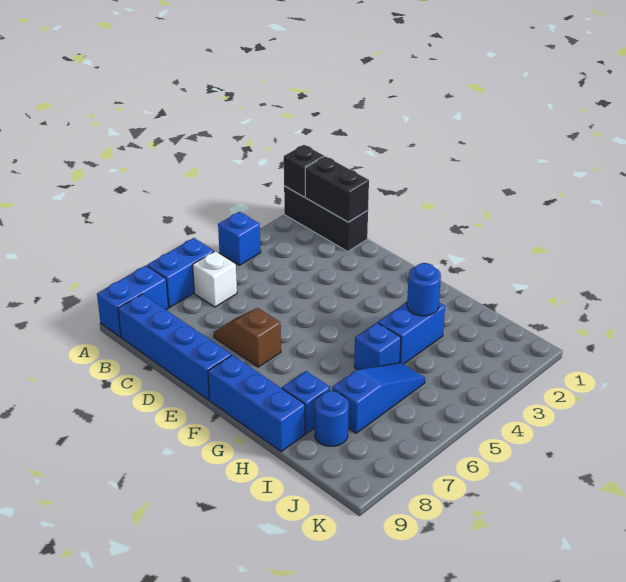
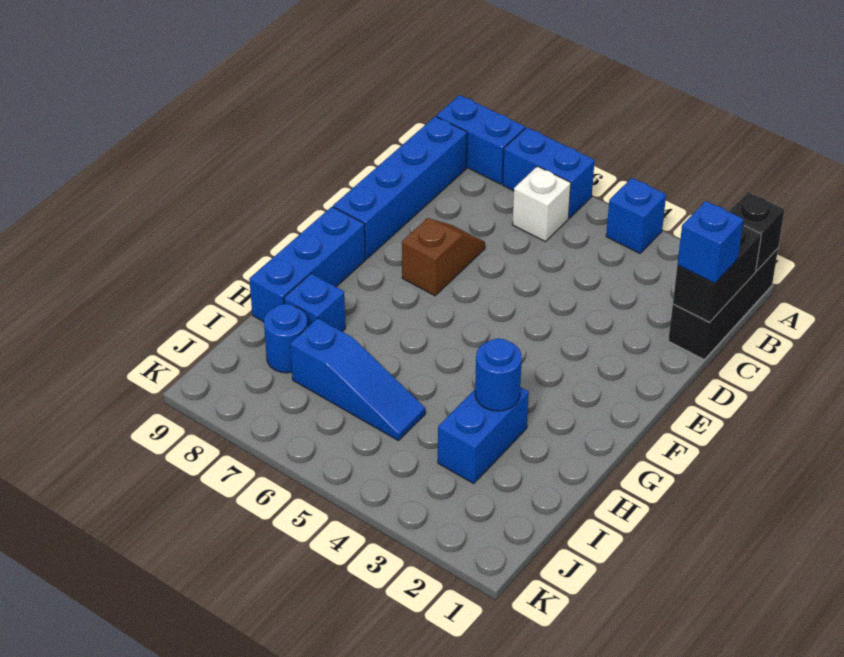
blue brick H3:H4 level 1 -> blue brick H3:I3 level 1
blue brick H5 level 1 -> blue brick C1 level 3

